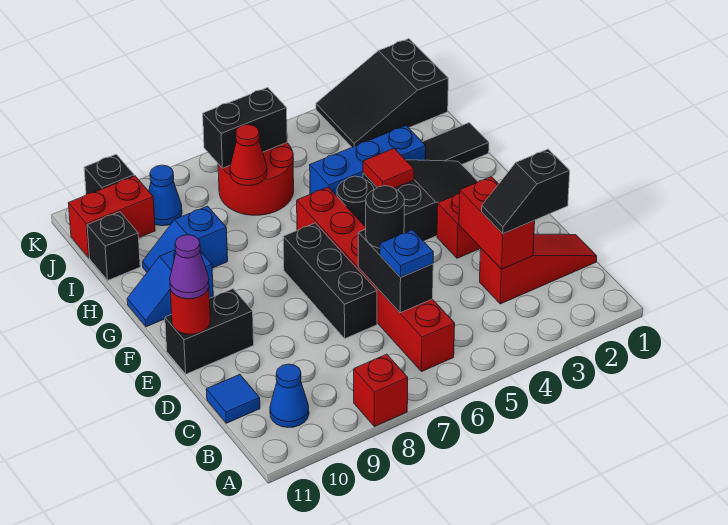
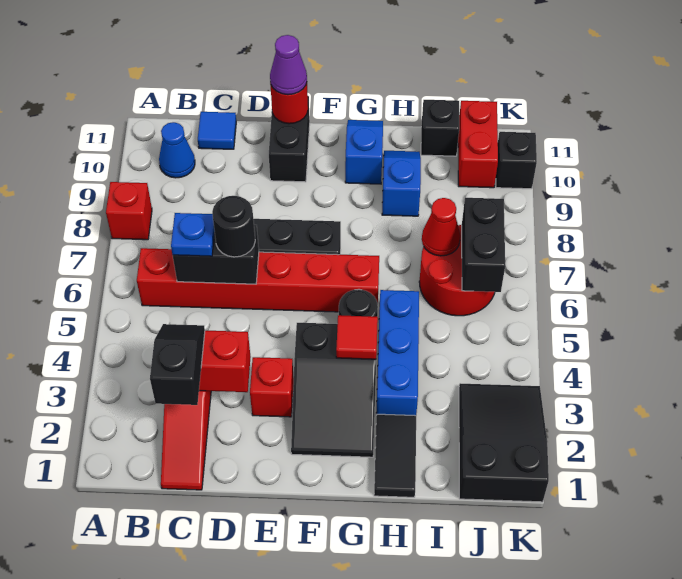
blue cone J9 level 1 -> none

